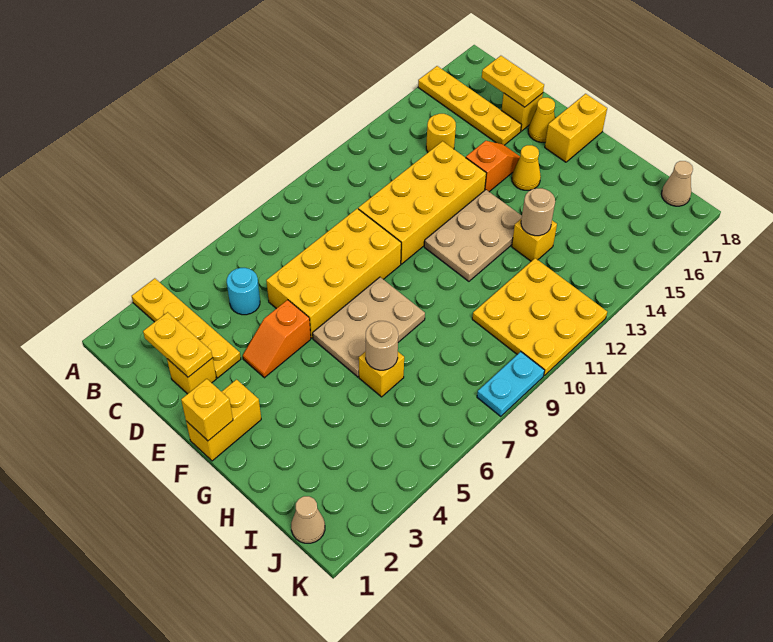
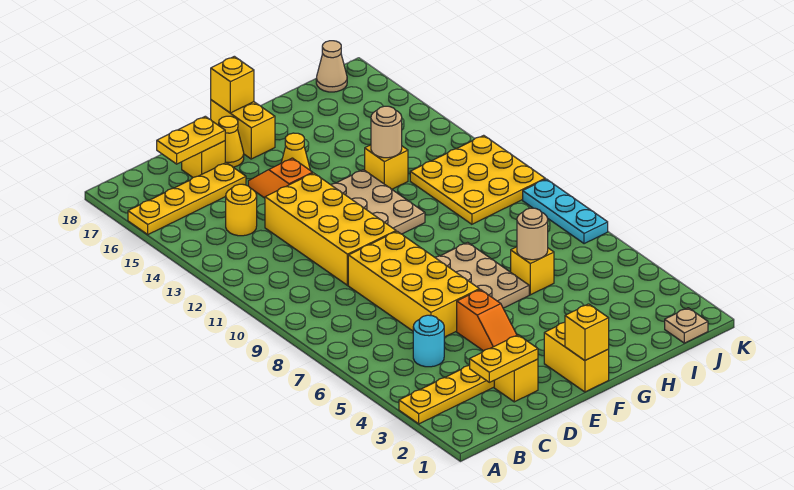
none -> yellow brick F18 level 2
tan cone J1 level 1 -> tan plate J1 level 1
cyan plate K8:K9 level 1 -> cyan plate K7:K9 level 1

